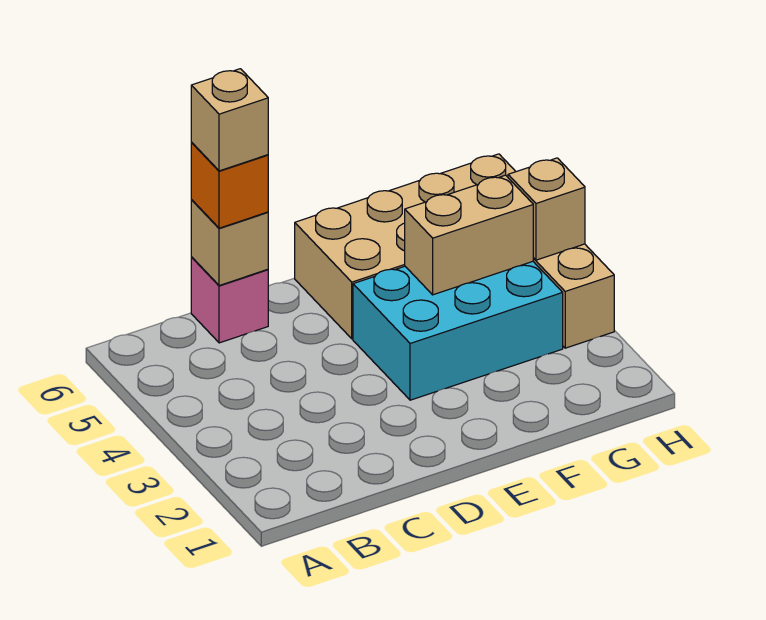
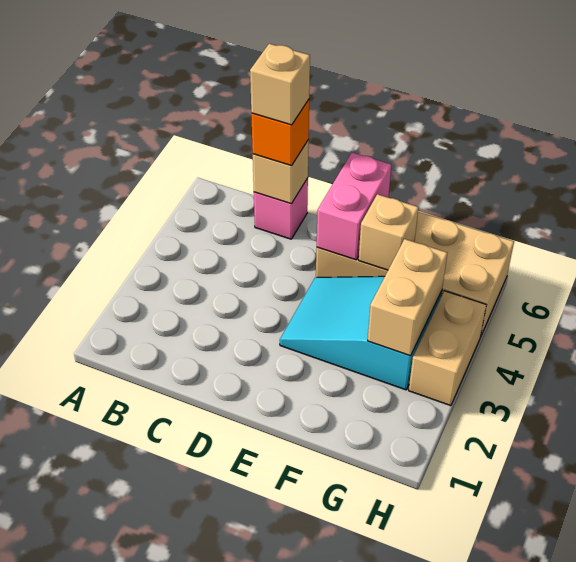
cyan brick E3:G4 level 1 -> cyan slope E3:G4 level 1 top G
none -> pink brick E5:E6 level 2
tan brick F4:G4 level 2 -> tan brick G3:G4 level 2
tan brick H4 level 2 -> tan brick F5 level 2

